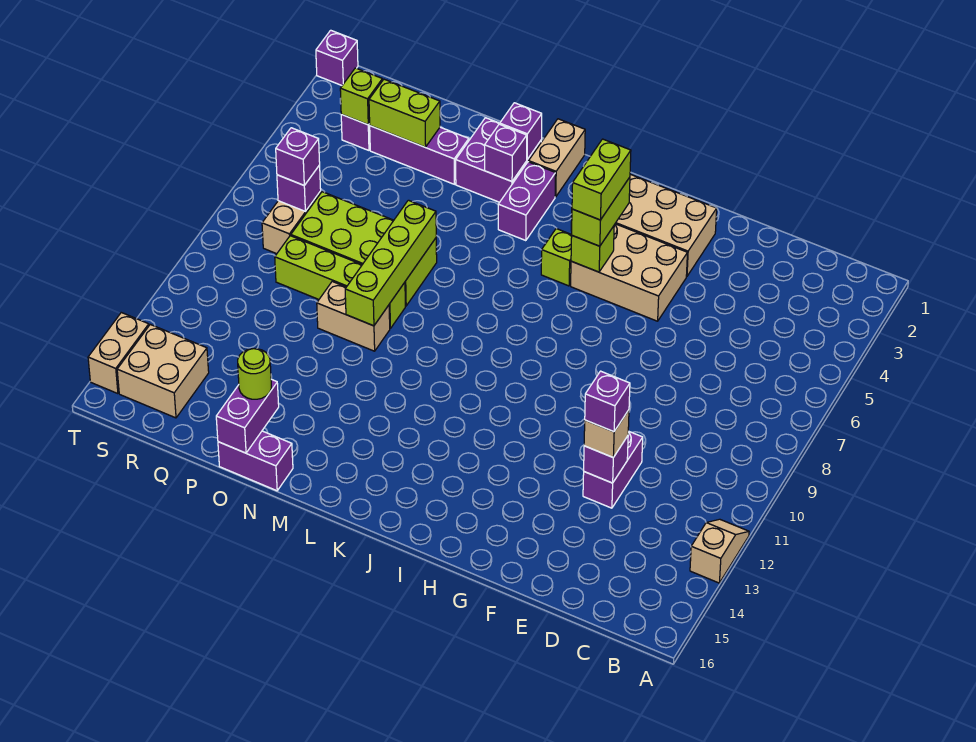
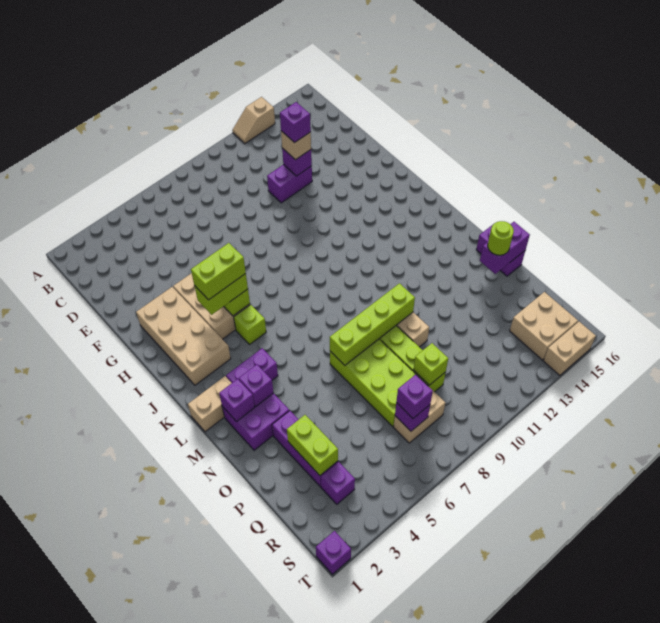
lime brick R3 level 2 -> lime brick Q9 level 2

